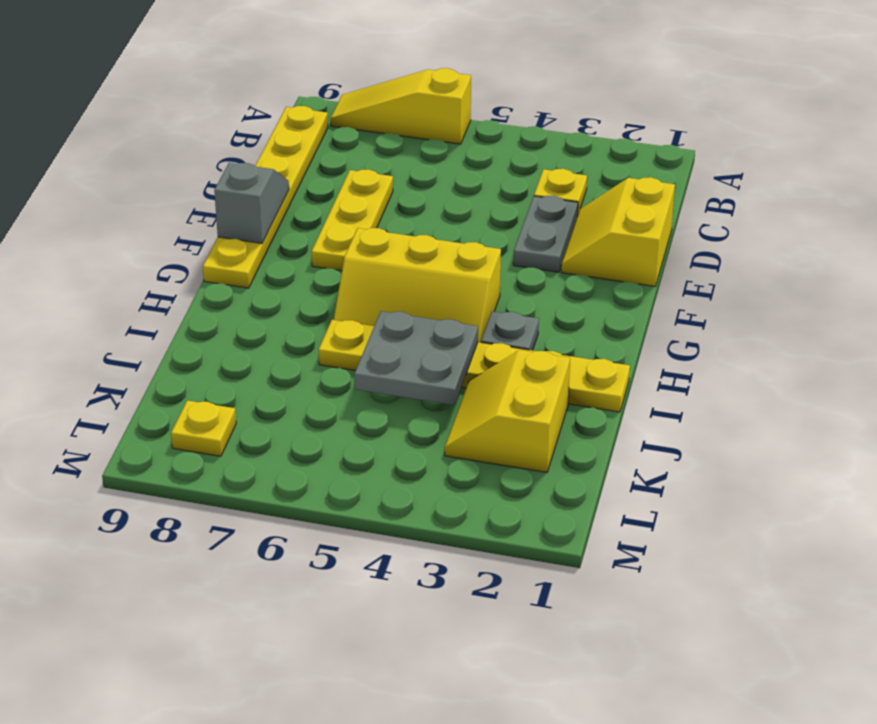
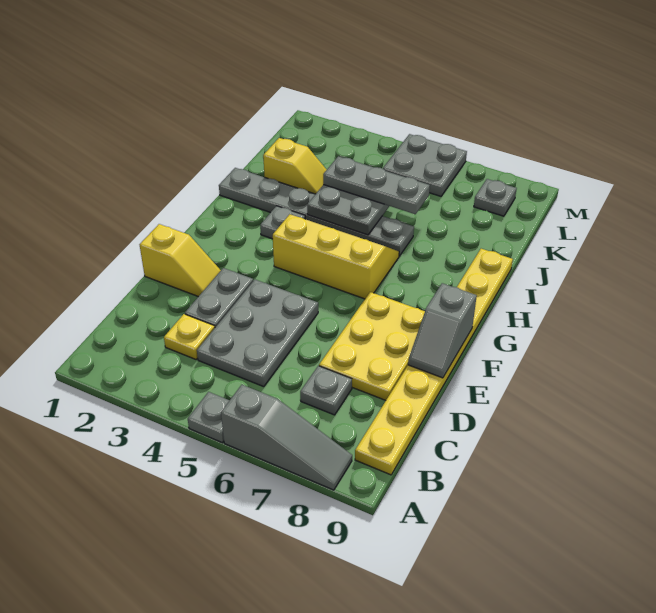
none -> grey plate A5 level 1
yellow slope A6:A8 level 1 top 6 -> grey slope A6:A8 level 1 top 6
yellow plate B9:G9 level 1 -> yellow plate B9:I9 level 1
none -> grey plate C4:E5 level 1
none -> grey plate C7 level 1
yellow slope D1:E2 level 1 top 1 -> yellow slope E1:E2 level 1 top 1
yellow plate D7:F7 level 1 -> yellow plate D7:F8 level 1
yellow plate I1:I6 level 1 -> grey plate I1:I6 level 1
yellow slope J2:K3 level 1 top 2 -> yellow slope J2:J3 level 1 top 2
none -> grey plate J4:J6 level 3
none -> grey plate L5:M6 level 1
yellow plate L8 level 1 -> grey plate L8 level 1

